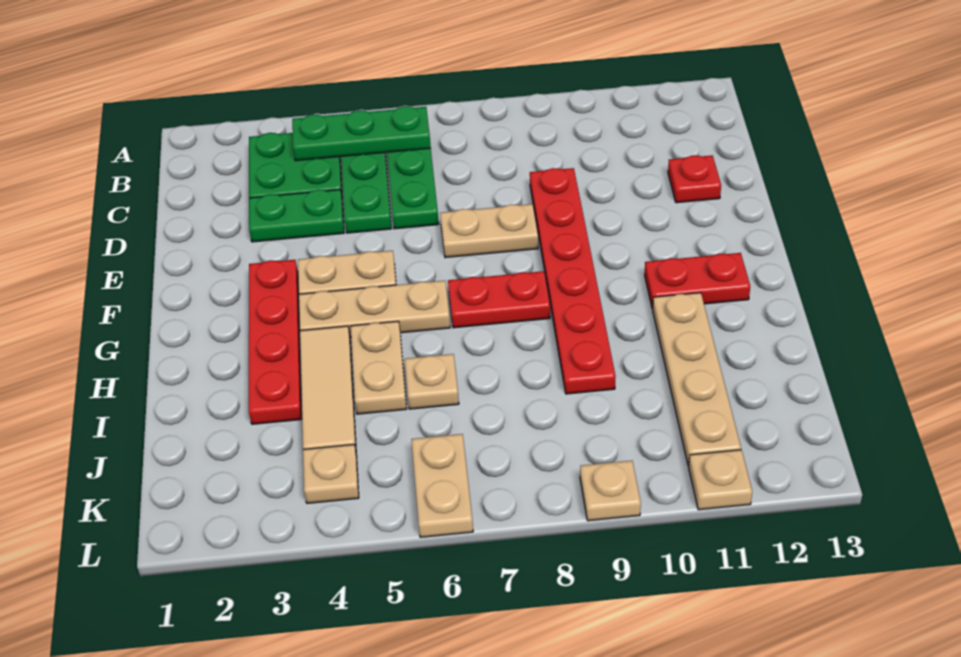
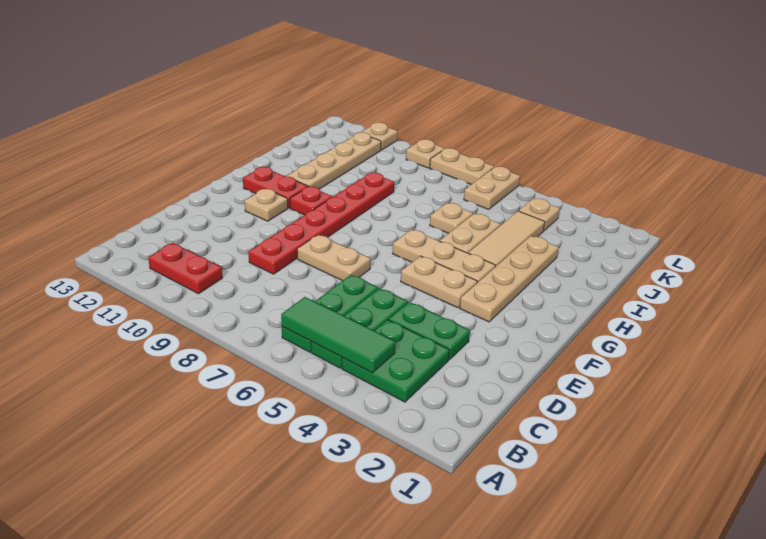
green plate B4:B6 level 2 -> green tile B4:B6 level 2
red plate D12 level 1 -> red plate G10 level 1
red plate F3:I3 level 1 -> tan plate F3:I3 level 1
none -> tan plate F11 level 1
red plate G7:G8 level 1 -> red plate B10:B11 level 1
none -> tan plate L7:L8 level 1

